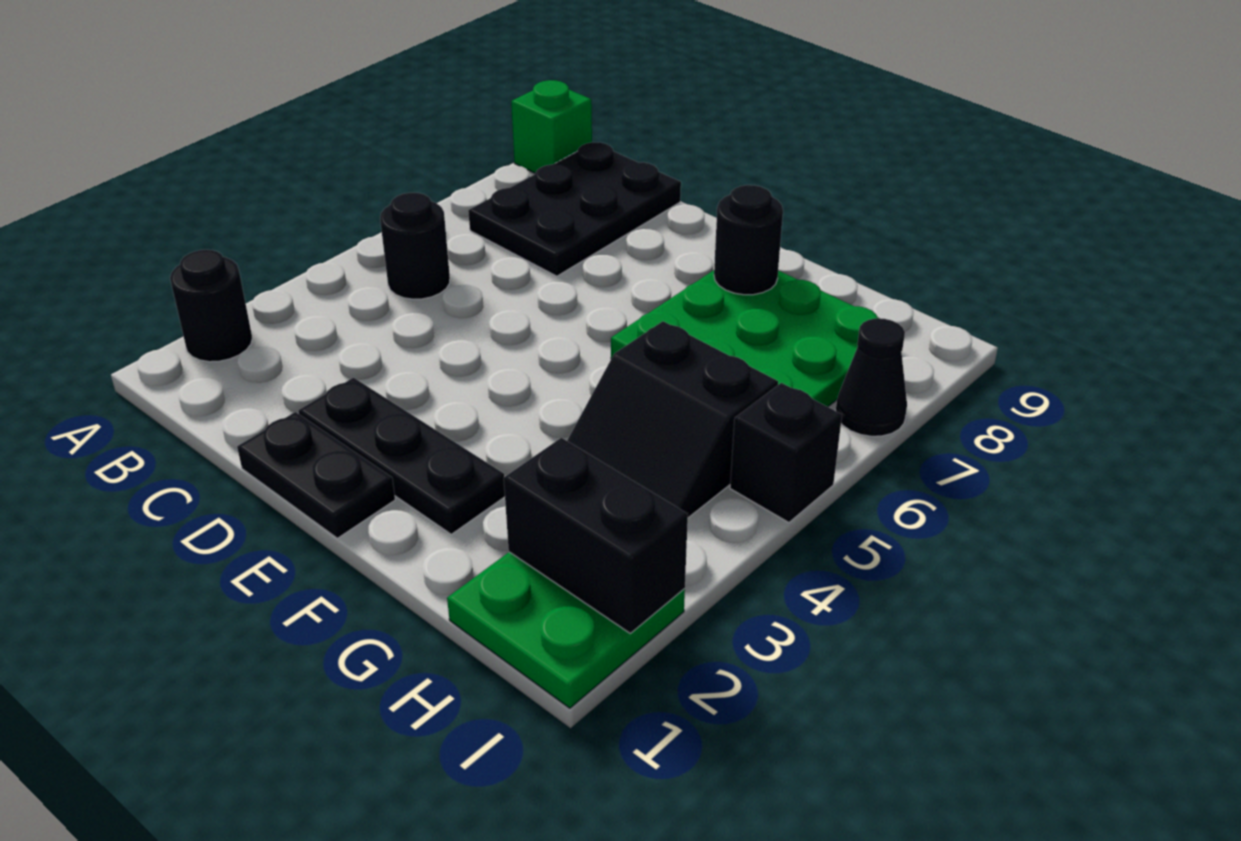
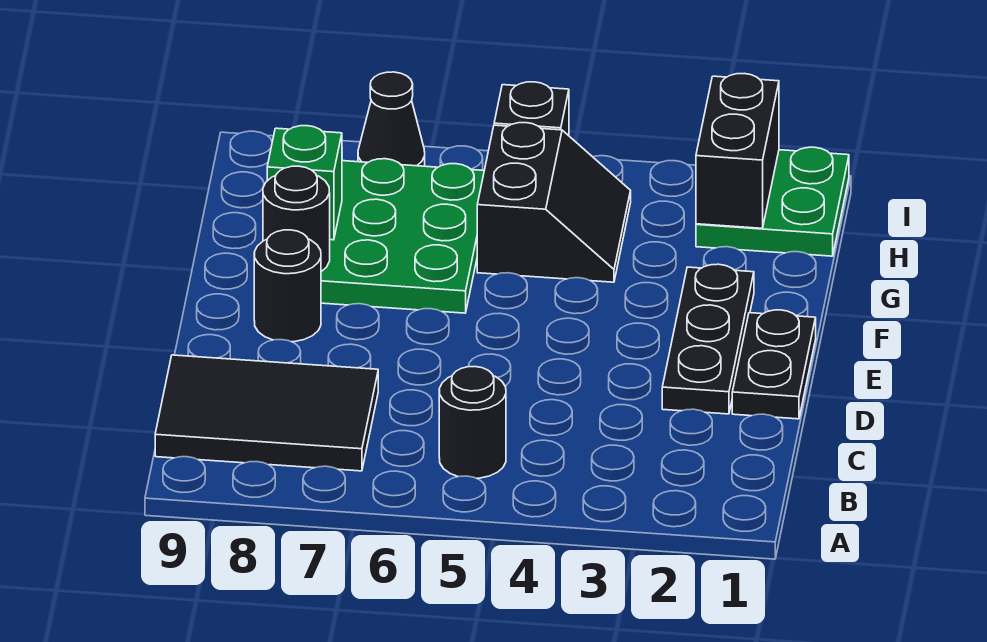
black round brick A2 level 1 -> black round brick E8 level 1
green brick A9 level 1 -> green brick G8 level 2
black plate B7:C9 level 1 -> black tile B7:C9 level 1

